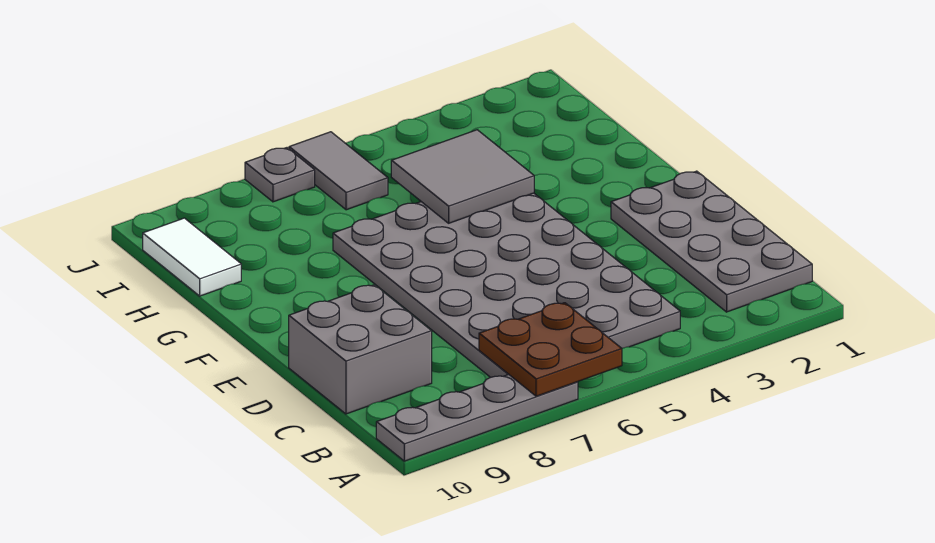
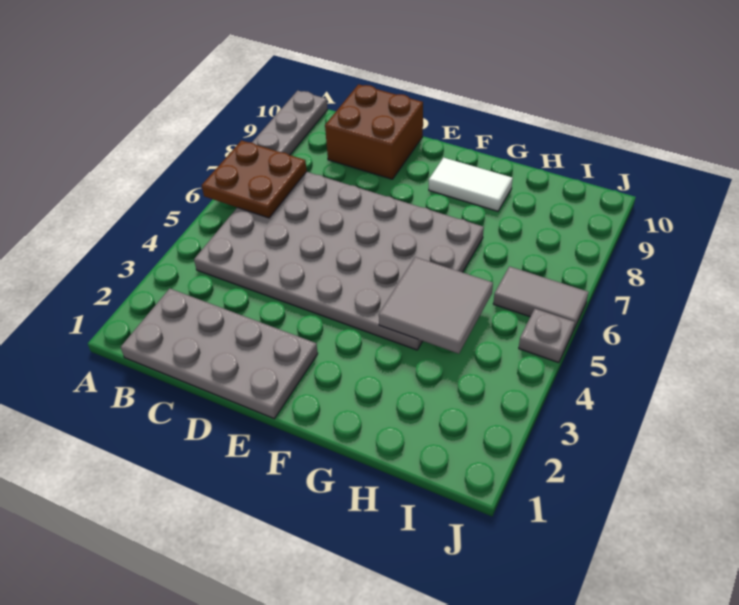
grey brick C9:D10 level 1 -> brown brick C9:D10 level 1
white tile H10:I10 level 1 -> white tile F9:G9 level 1
grey plate J7 level 1 -> grey plate J5 level 1

